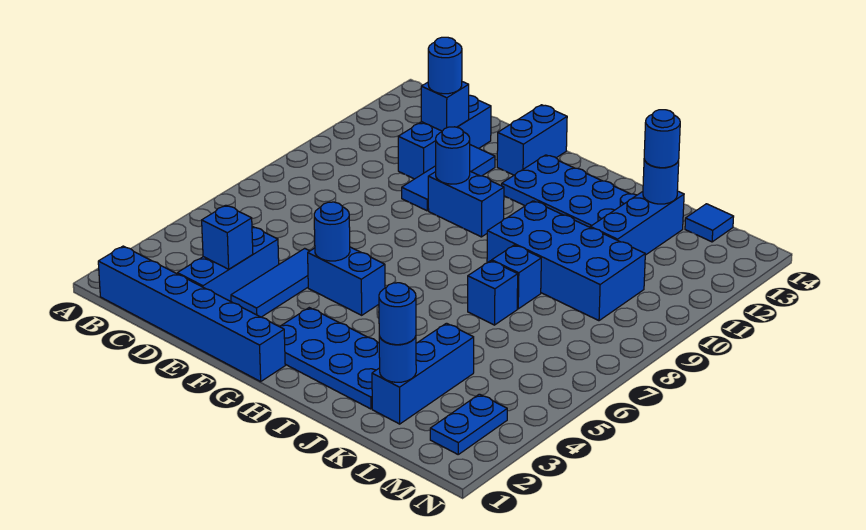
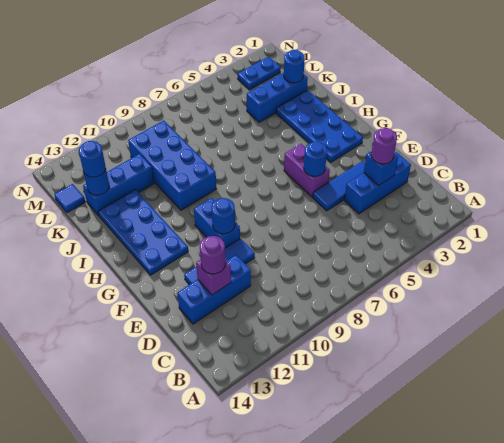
blue brick B1:G1 level 1 -> none
none -> purple round brick D3 level 3
blue brick D12 level 2 -> purple brick D12 level 2
blue round brick D12 level 3 -> purple round brick D12 level 3
blue brick F5:G5 level 1 -> purple brick F5:G5 level 1
blue brick F13:F14 level 1 -> none
blue brick J7 level 1 -> none
blue brick J8 level 1 -> none
blue round brick K2 level 3 -> none

